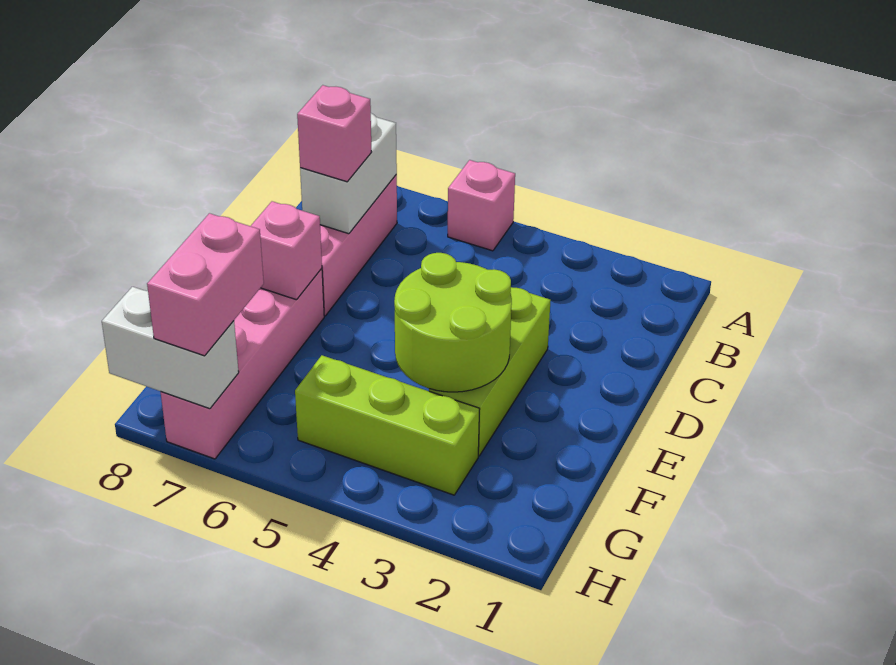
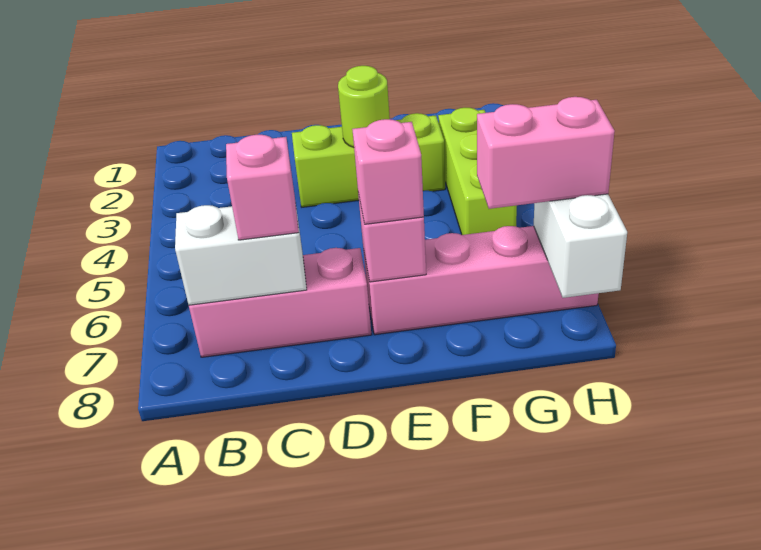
pink brick A5 level 1 -> pink brick E7 level 3
lime round brick E3:F4 level 2 -> lime round brick E3 level 2

